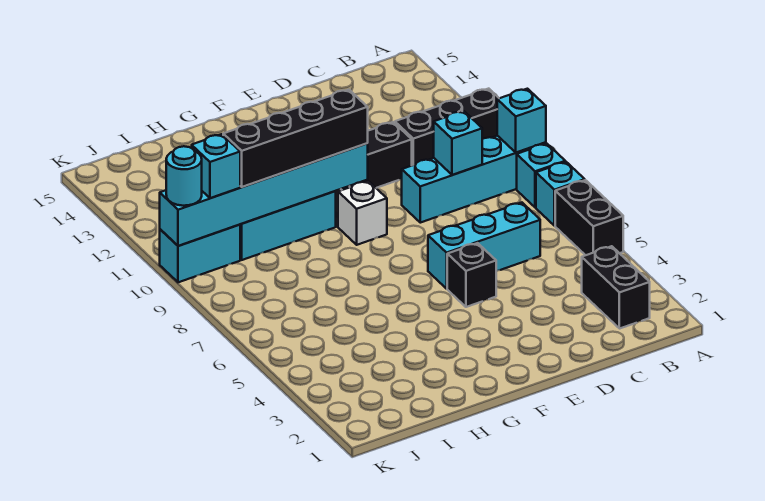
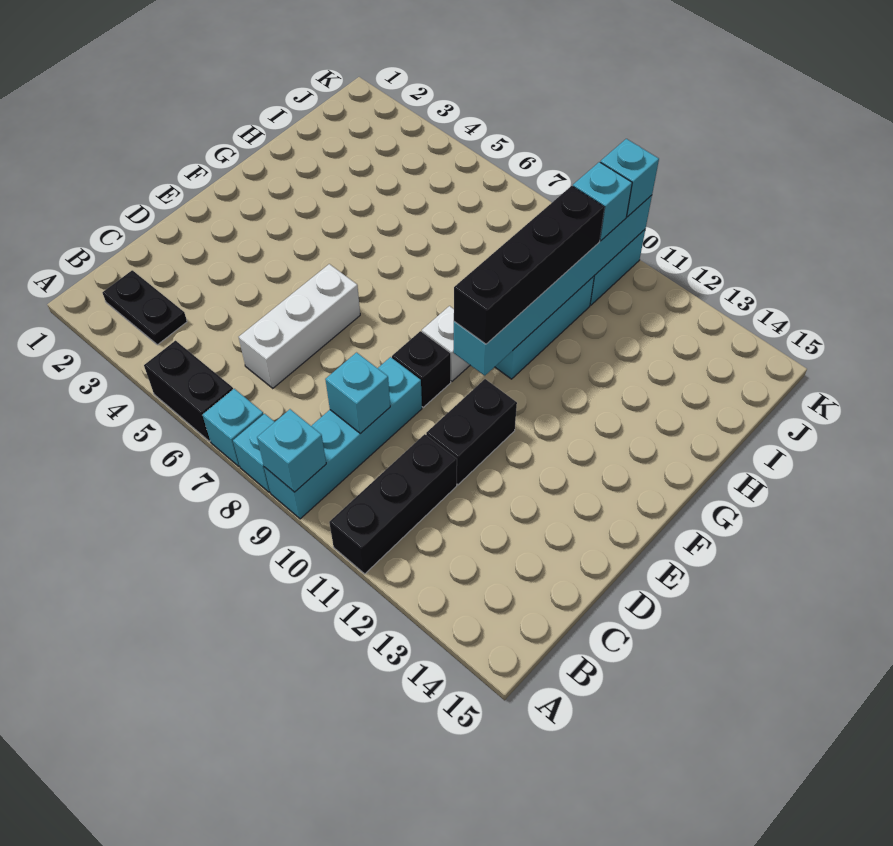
black brick B2:B3 level 1 -> black plate B2:B3 level 1
cyan brick C6:E6 level 1 -> white brick C6:E6 level 1
black brick E5 level 1 -> black brick E9 level 1
cyan round brick K10 level 3 -> cyan brick K10 level 3

